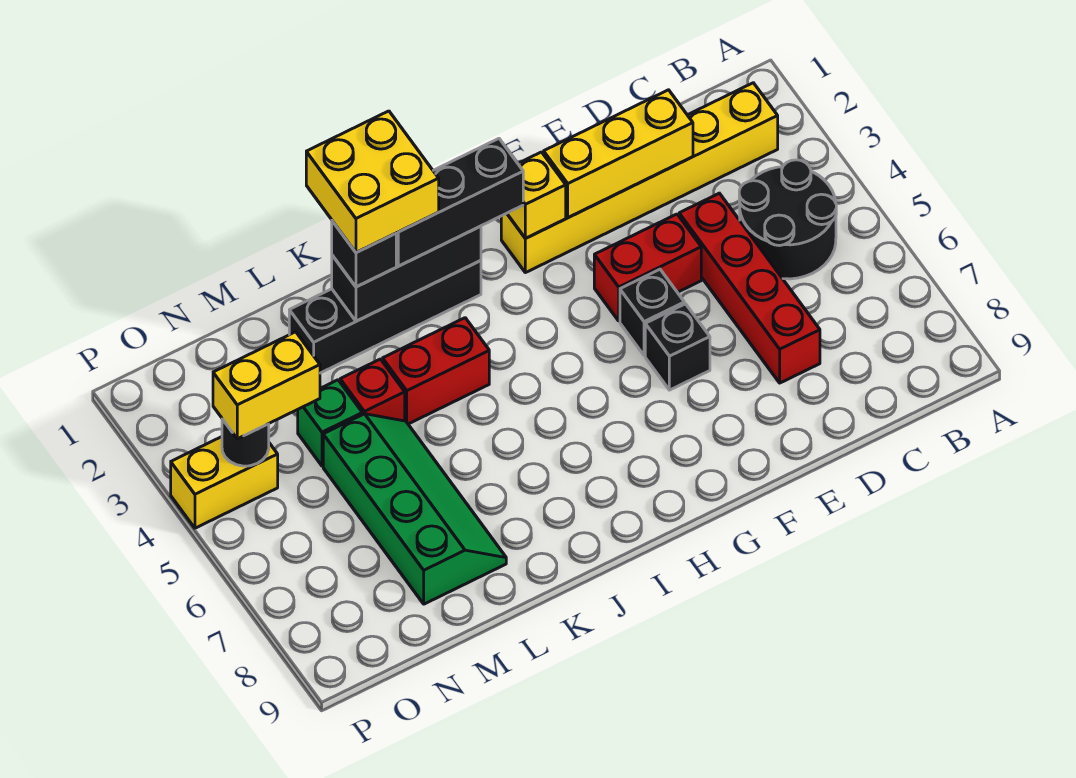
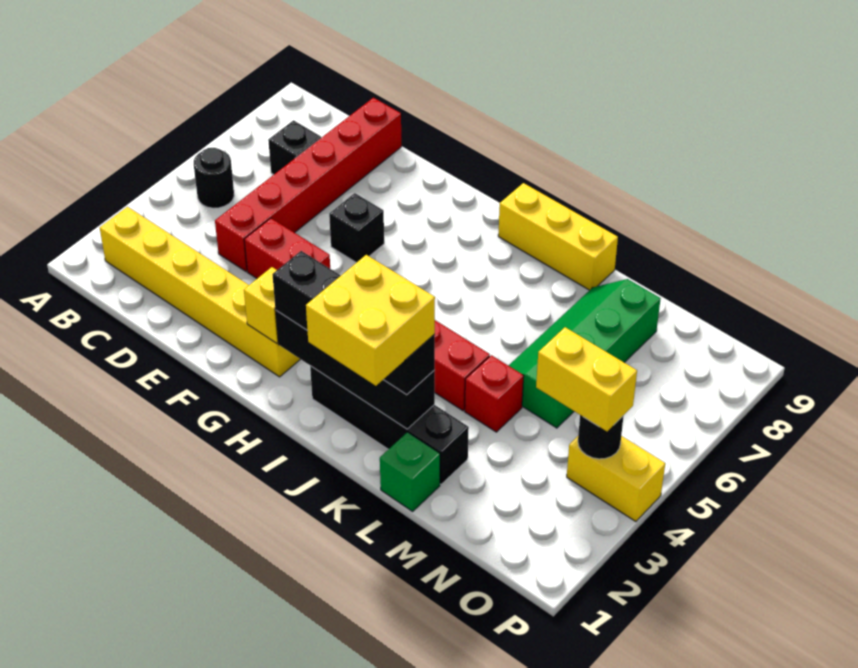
black round brick B4:C5 level 1 -> black round brick B5 level 1
yellow brick D2:F2 level 2 -> yellow brick I9:K9 level 1
red brick D4:D7 level 1 -> red brick D4:D9 level 1
black brick F5 level 1 -> black brick C7 level 1
black brick I2:K2 level 2 -> black brick H2:K2 level 2
green brick M4 level 1 -> green brick L1 level 1

